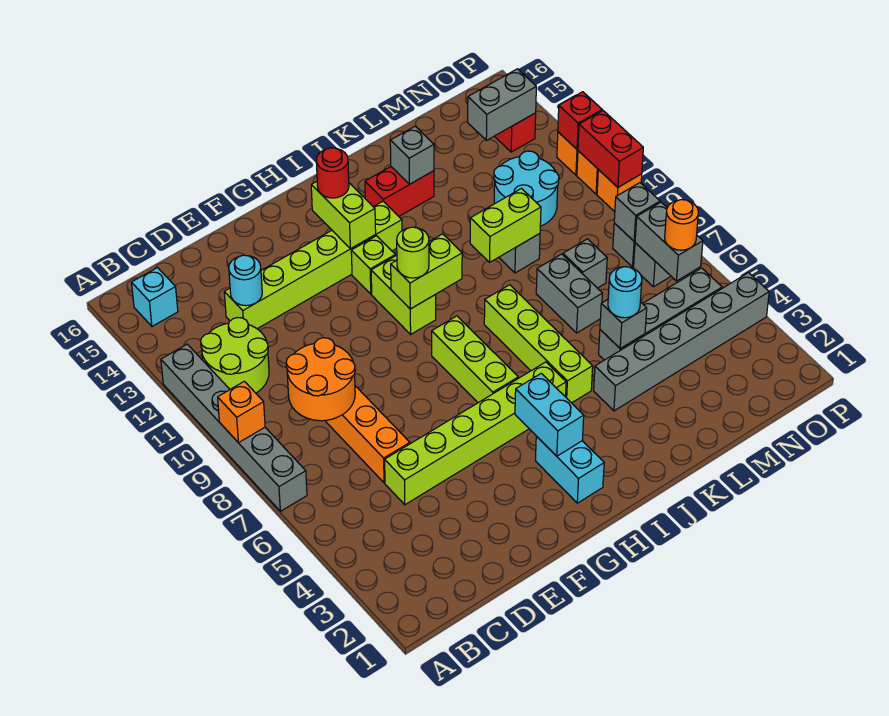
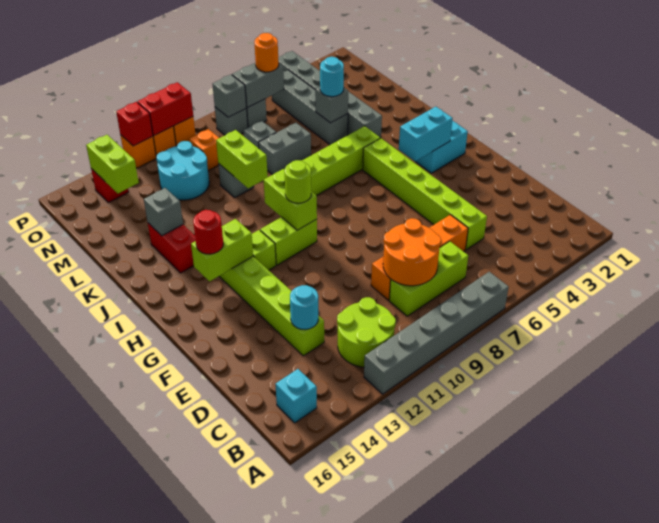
orange brick A9 level 2 -> orange brick N10 level 1
lime brick H6:H8 level 1 -> lime brick C7:C9 level 1
grey brick N14:O14 level 2 -> lime brick N14:O14 level 2

